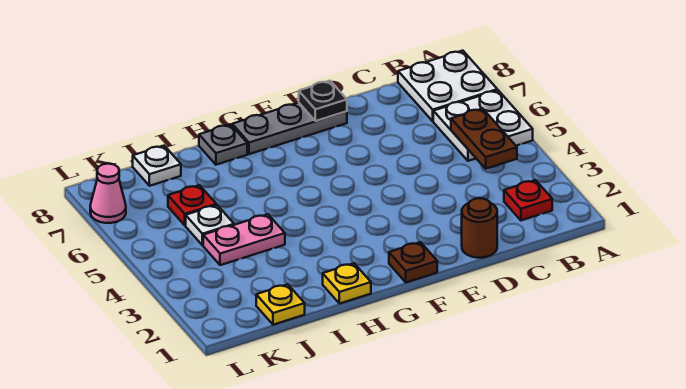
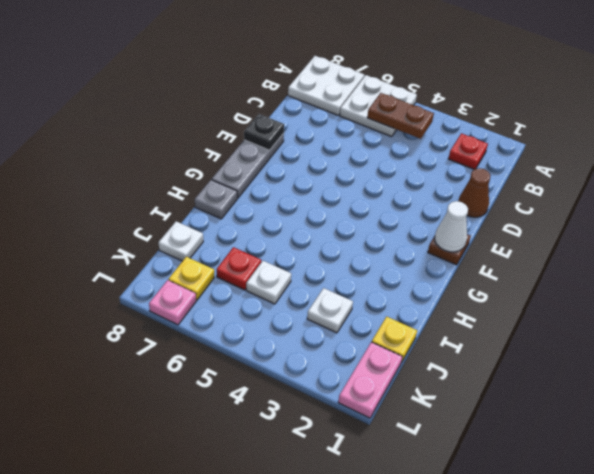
brown round brick D1 level 1 -> brown cone D1 level 1
none -> white cone F1 level 2
yellow plate H1 level 1 -> yellow plate K7 level 1
pink plate I4:J4 level 1 -> pink plate K1:L1 level 1
none -> white plate J3 level 1
pink cone L7 level 1 -> pink plate L7 level 1

